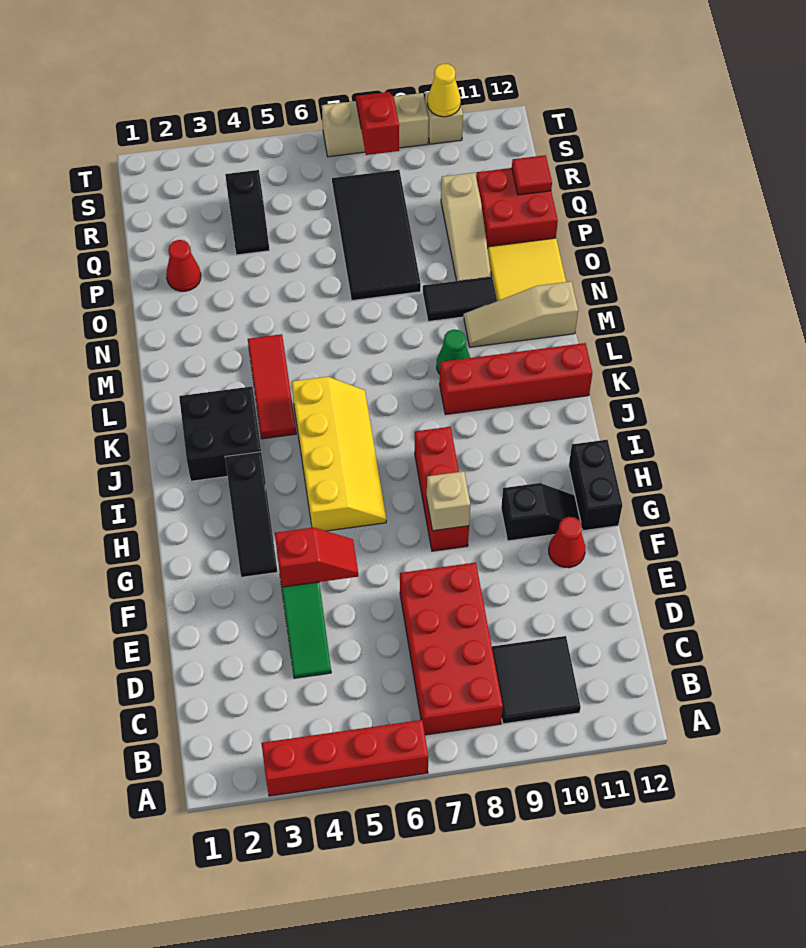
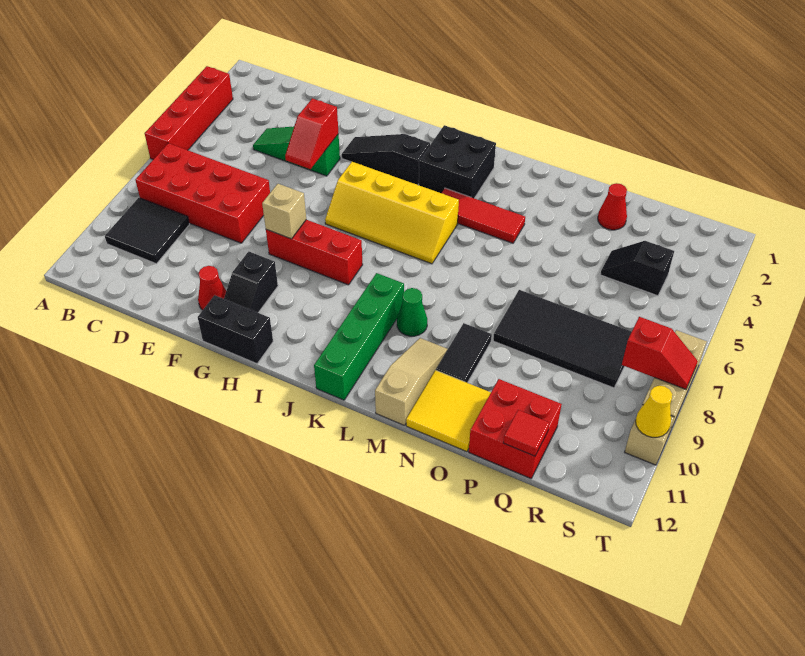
red brick K9:K12 level 1 -> green brick K9:K12 level 1
tan slope O10:Q10 level 1 top Q -> none

